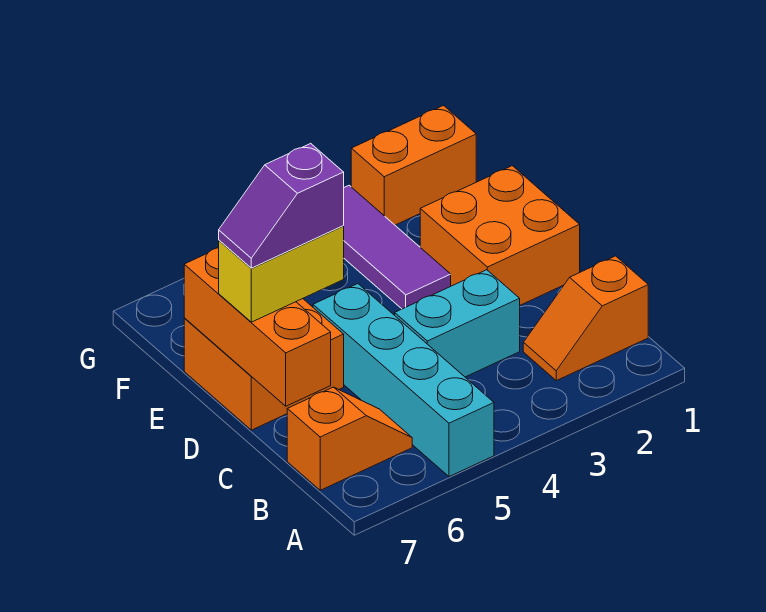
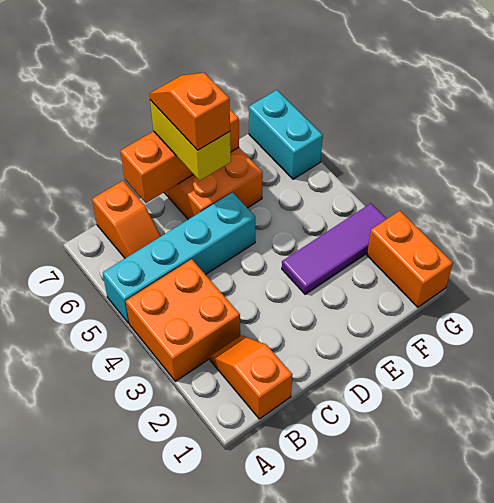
cyan brick C3:C4 level 1 -> cyan brick G6:G7 level 1
orange brick D1:E2 level 1 -> orange brick A3:B4 level 1
purple slope D6:D7 level 4 top 6 -> orange slope D6:D7 level 4 top 6

